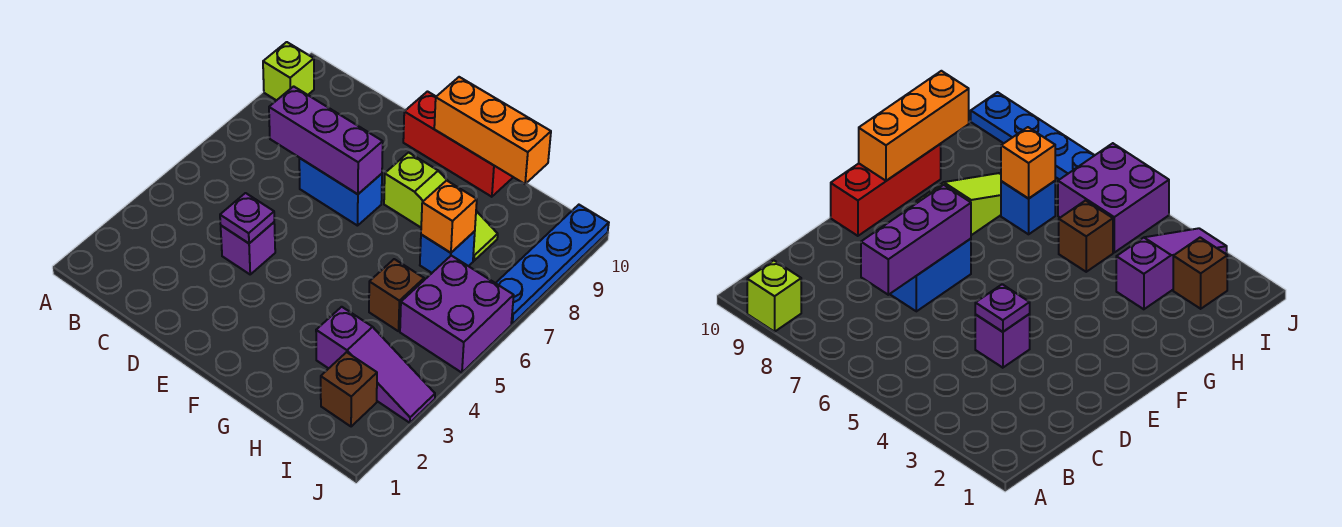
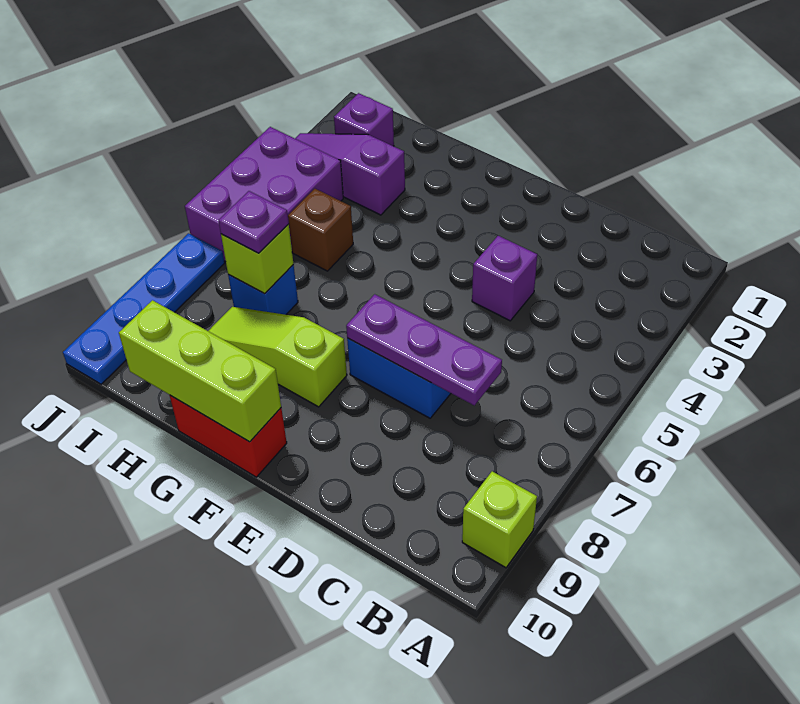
purple brick C7:E7 level 2 -> purple plate C7:E7 level 2
purple plate D4 level 2 -> purple plate H7 level 3
red brick E10:G10 level 1 -> red brick F10:G10 level 1
orange brick F10:H10 level 2 -> lime brick F10:H10 level 2
orange brick H7 level 2 -> lime brick H7 level 2
brown brick I2 level 1 -> purple brick I2 level 1
purple brick I5:J6 level 1 -> purple brick I4:J6 level 1

